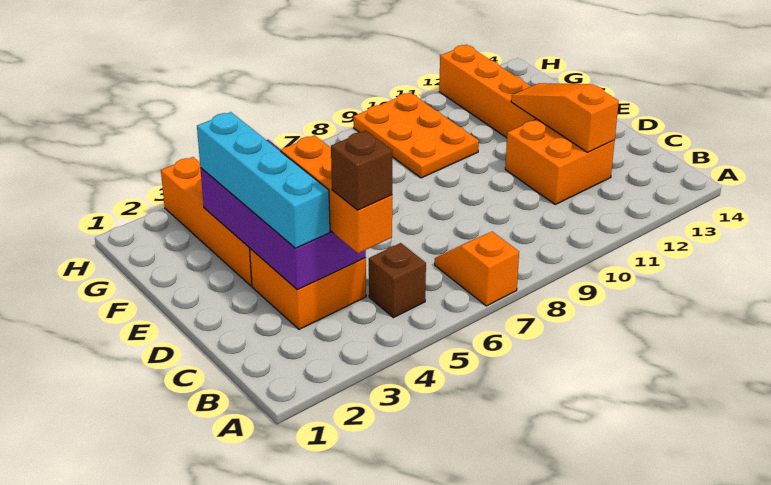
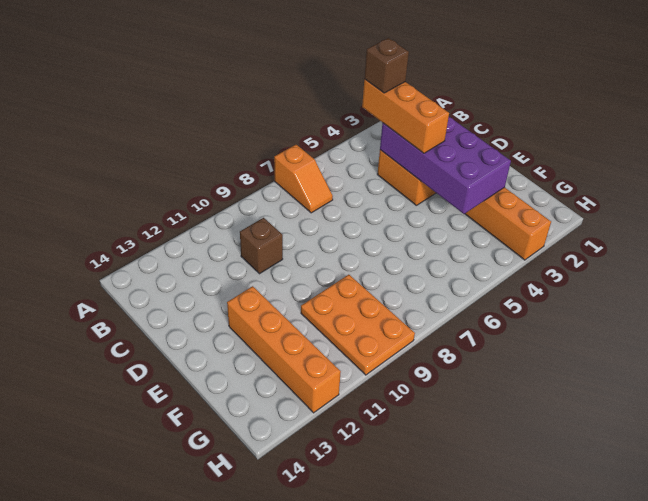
brown brick B5 level 1 -> brown brick C10 level 1
cyan brick C3:F3 level 3 -> none
orange brick C11:D12 level 1 -> none
orange slope C12:E12 level 2 top C -> none

